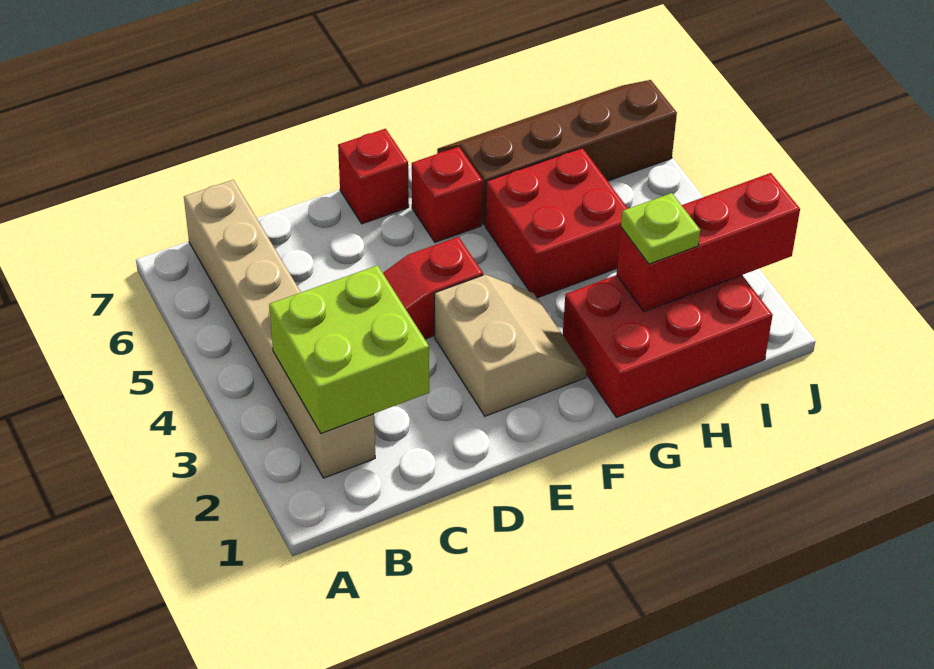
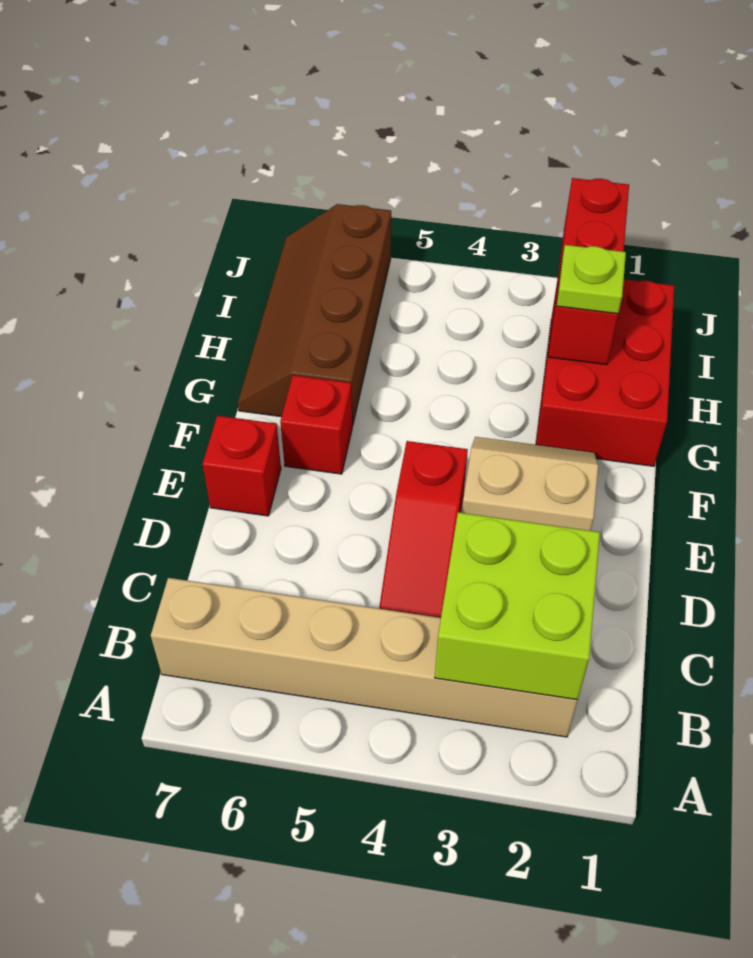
red brick G4:H5 level 1 -> none

